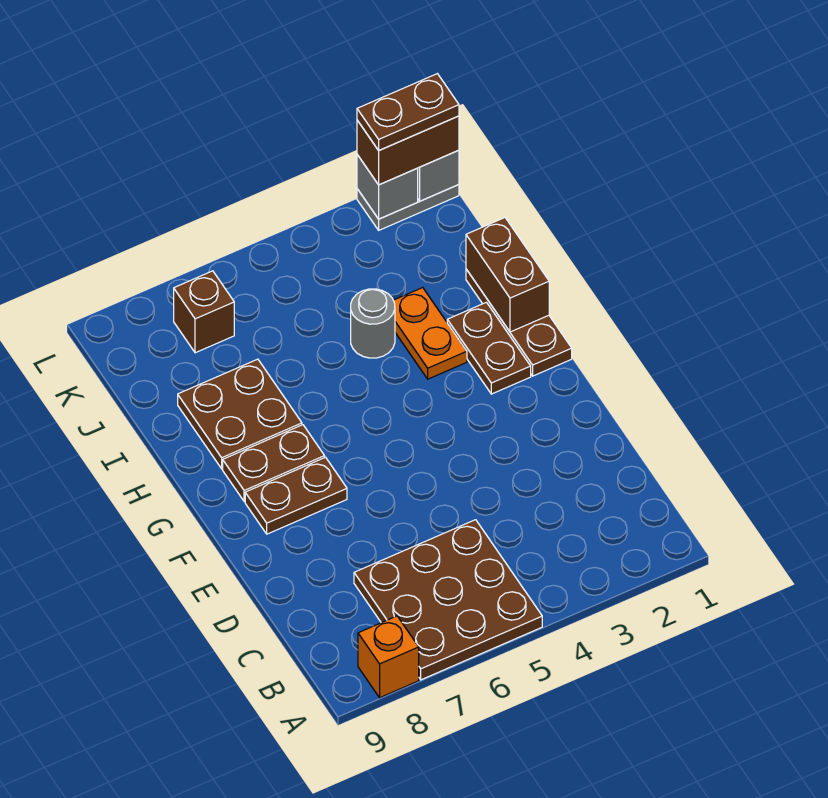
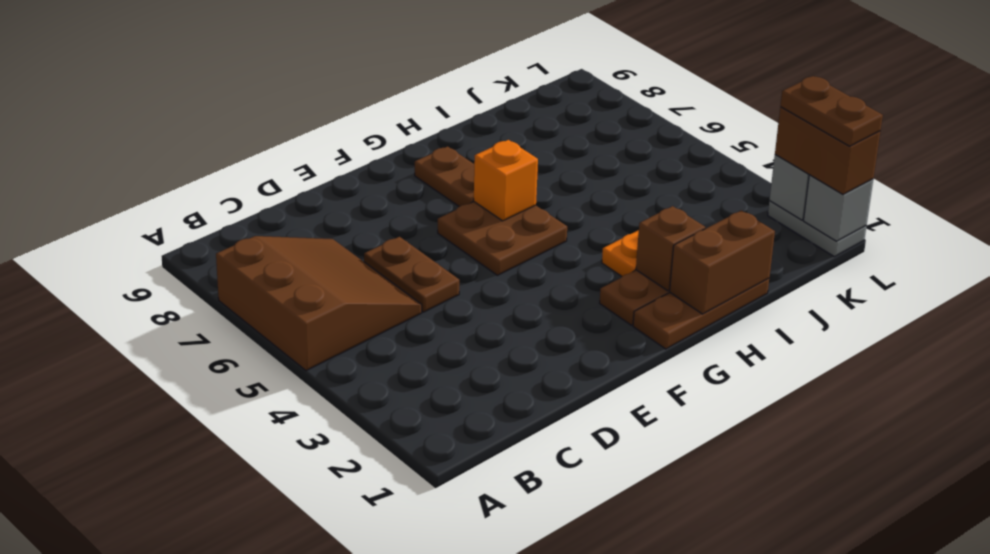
brown plate A5:C7 level 1 -> brown slope A5:C7 level 1 top A
orange brick A8 level 1 -> orange brick G6 level 2
brown plate F7:F8 level 1 -> brown plate D5:D6 level 1
brown plate H7:I8 level 1 -> brown plate F5:G6 level 1
grey round brick I4 level 1 -> none
brown brick K7 level 1 -> brown brick H2 level 2

